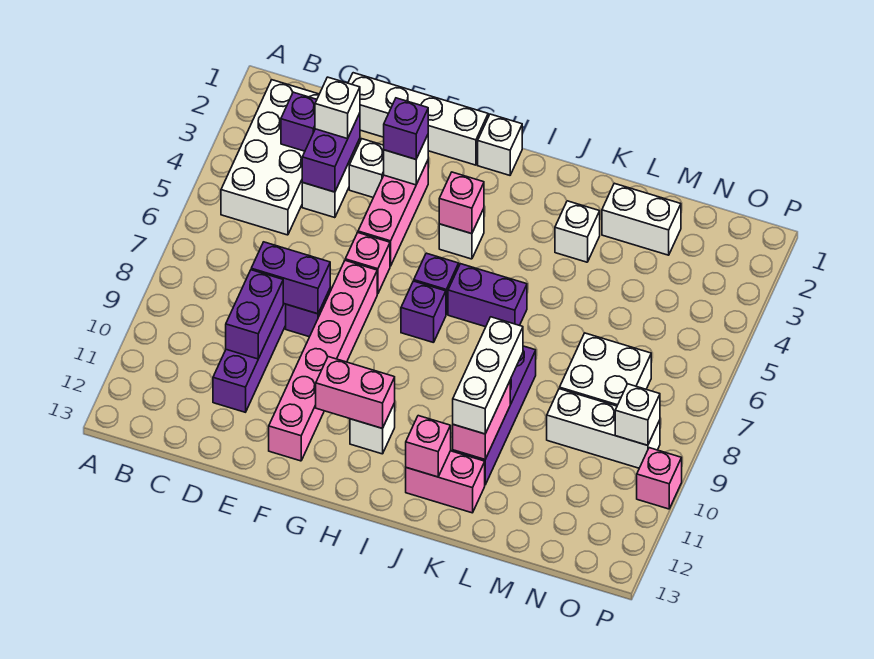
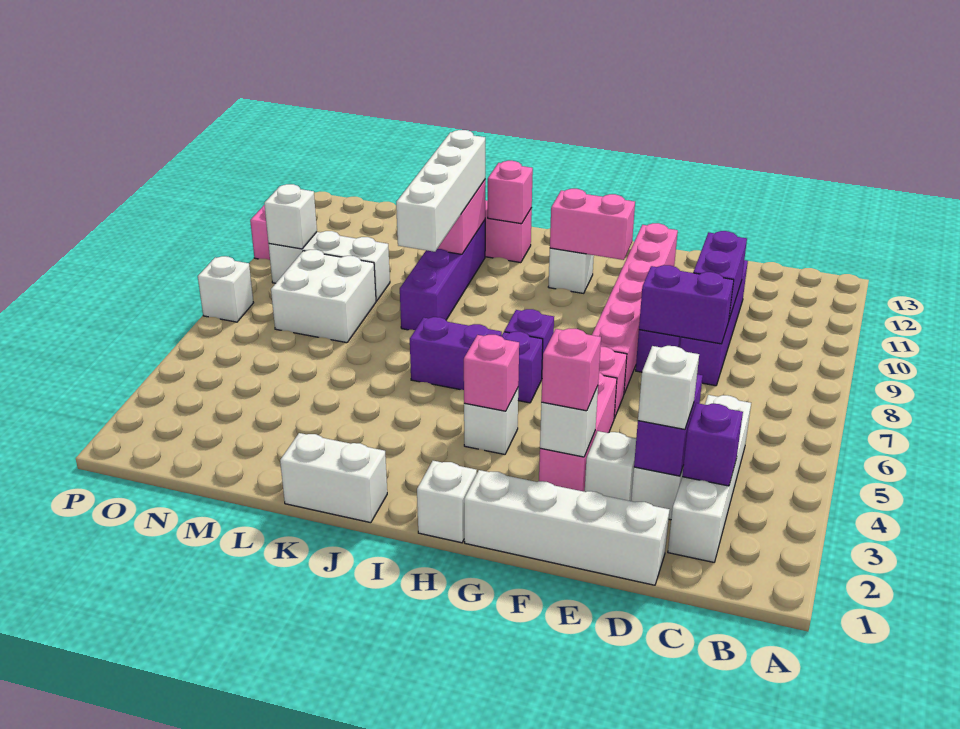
white brick B2:C5 level 1 -> white brick C2:C5 level 1
purple brick F3 level 3 -> pink brick F3 level 3
white brick K3 level 1 -> white brick P7 level 1
white brick K9:K11 level 3 -> white brick K8:K11 level 3
white brick L2:M2 level 1 -> white brick J1:K1 level 1

